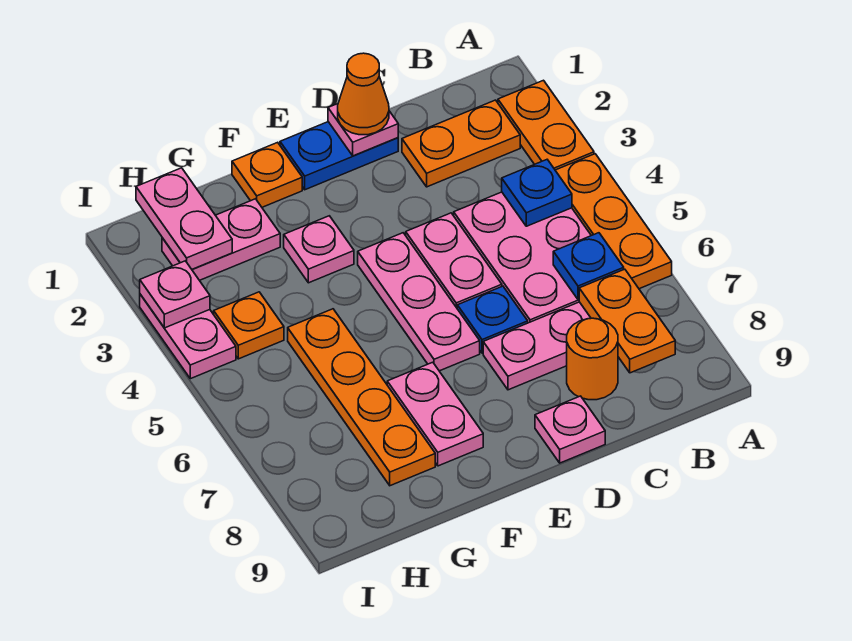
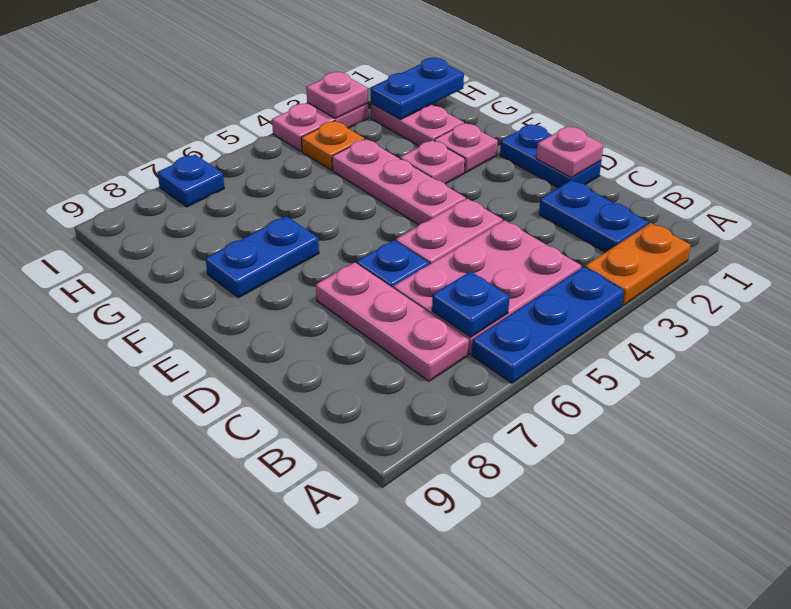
orange plate A4:A6 level 1 -> blue plate A4:A6 level 1
orange plate B2:C2 level 1 -> blue plate B2:C2 level 1
blue plate B4 level 2 -> blue plate I7 level 1
orange plate B7:B8 level 2 -> none
orange round brick C8 level 1 -> none
orange cone D1 level 3 -> none
pink plate D9 level 1 -> pink plate F2 level 1
pink plate E4:E6 level 1 -> pink plate E4:G4 level 1
orange plate F1 level 1 -> none
pink plate F7:F8 level 1 -> blue plate F7:F8 level 1
orange plate G5:G8 level 1 -> none
pink plate H1:H2 level 2 -> blue plate H1:H2 level 2

